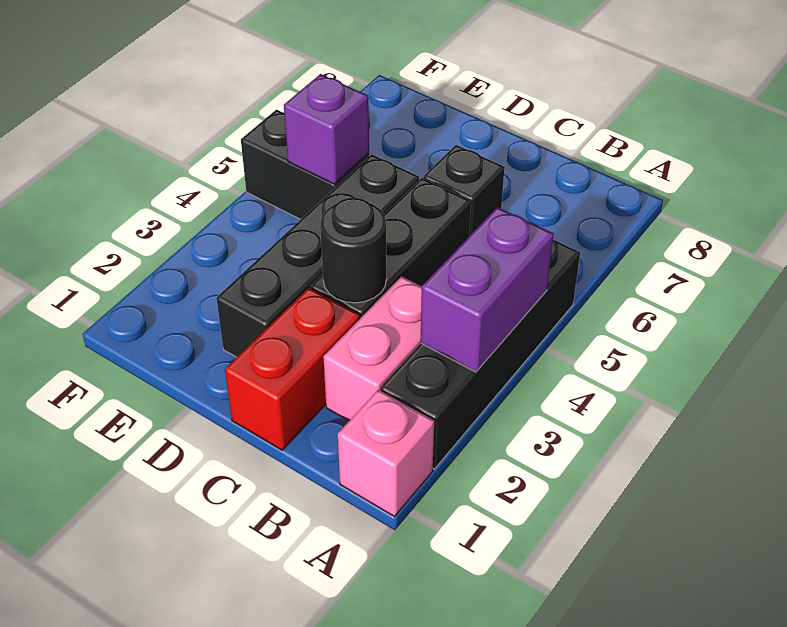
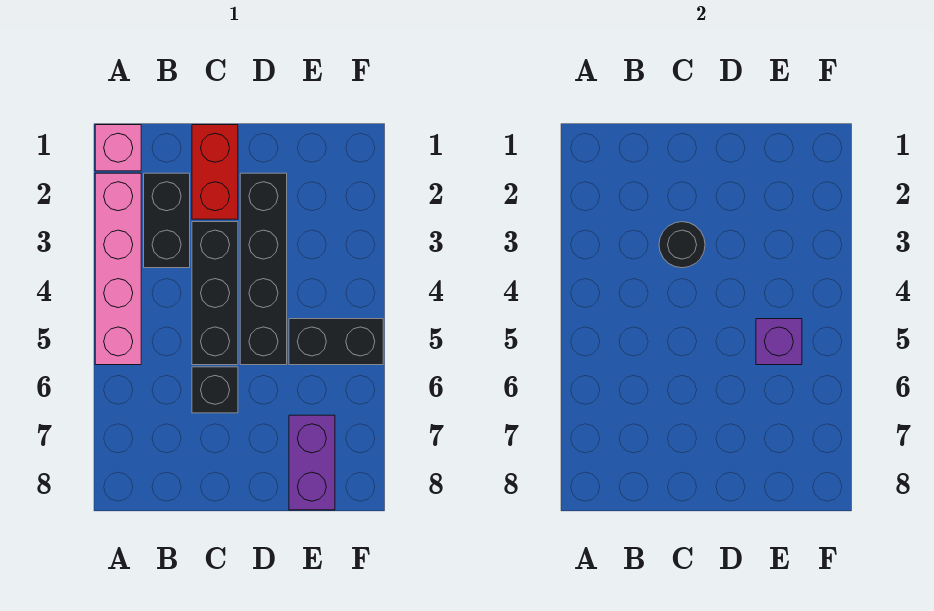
black brick A2:A5 level 1 -> pink brick A2:A5 level 1
purple brick A3:A4 level 2 -> purple brick E7:E8 level 1
pink brick B2:B3 level 1 -> black brick B2:B3 level 1

